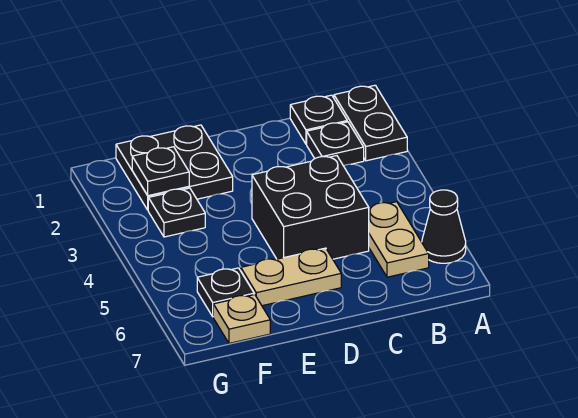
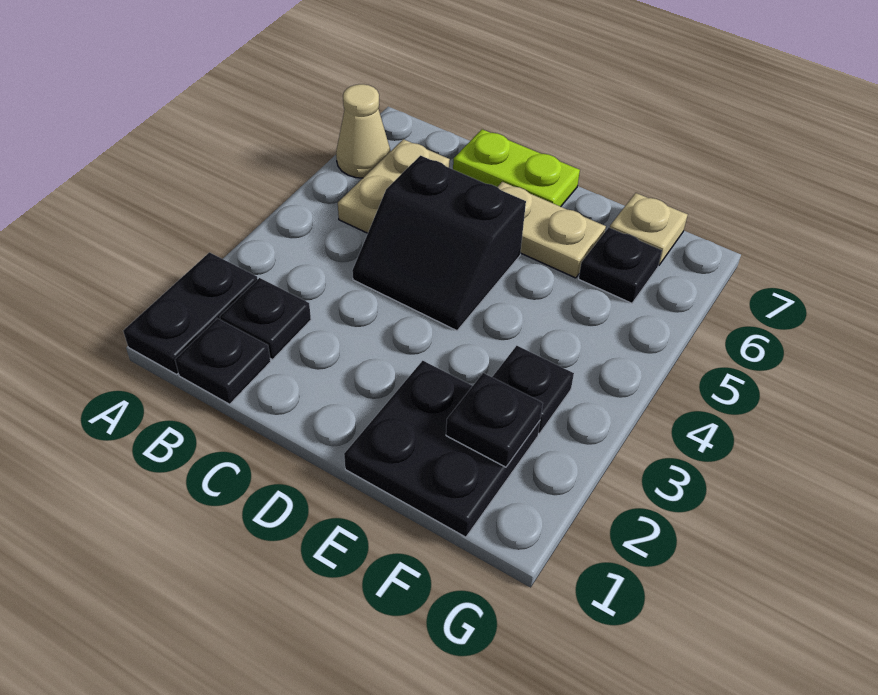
black cone A6 level 1 -> tan cone A6 level 1
black brick C4:D5 level 1 -> black slope C4:D5 level 1 top 5
none -> lime plate C7:D7 level 1

